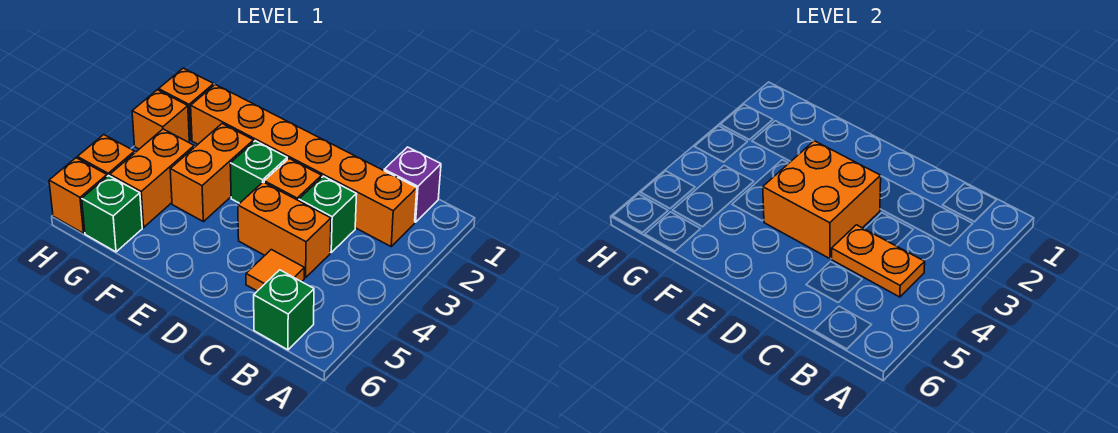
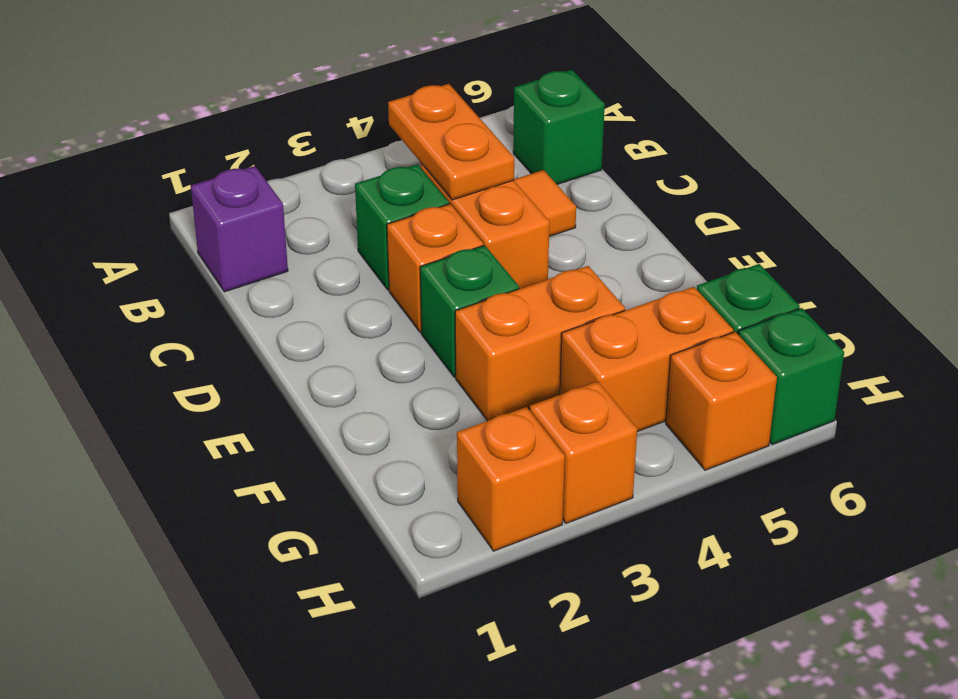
orange brick B2:G2 level 1 -> none
orange brick D3:E4 level 2 -> none
orange brick H6 level 1 -> green brick H6 level 1

